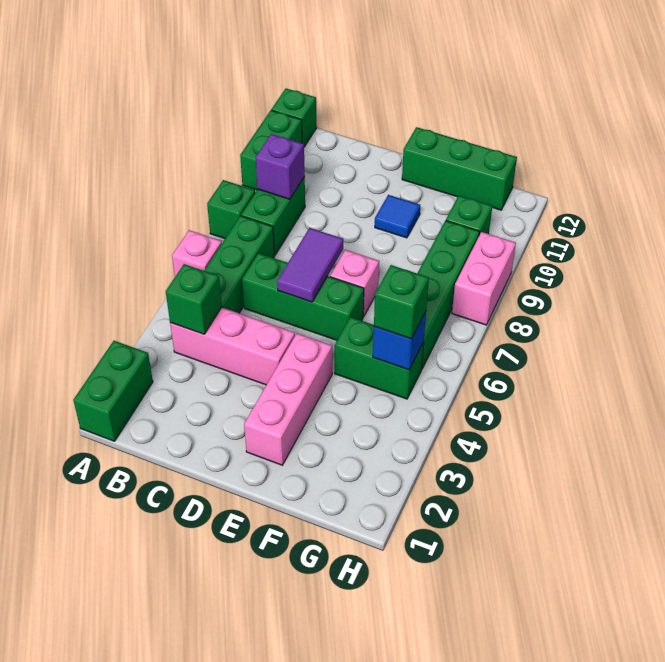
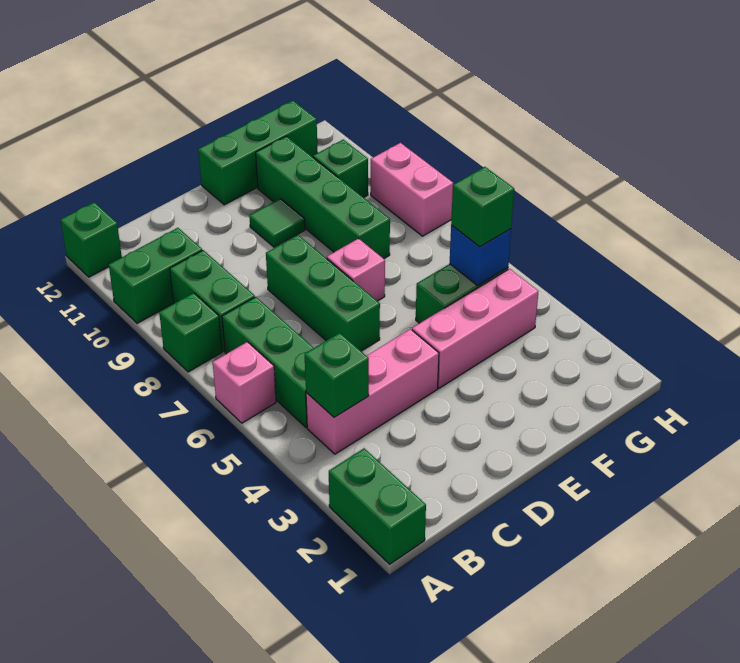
green brick A10:A11 level 1 -> green brick A10:B10 level 1
purple brick B9 level 2 -> none
green brick C6:E6 level 1 -> green brick D6:D8 level 1
purple tile D6:D7 level 2 -> none
pink brick E2:E4 level 1 -> pink brick E4:G4 level 1
blue tile E10 level 1 -> green tile E10 level 1
green brick G6:G9 level 1 -> green brick F8:F11 level 1

